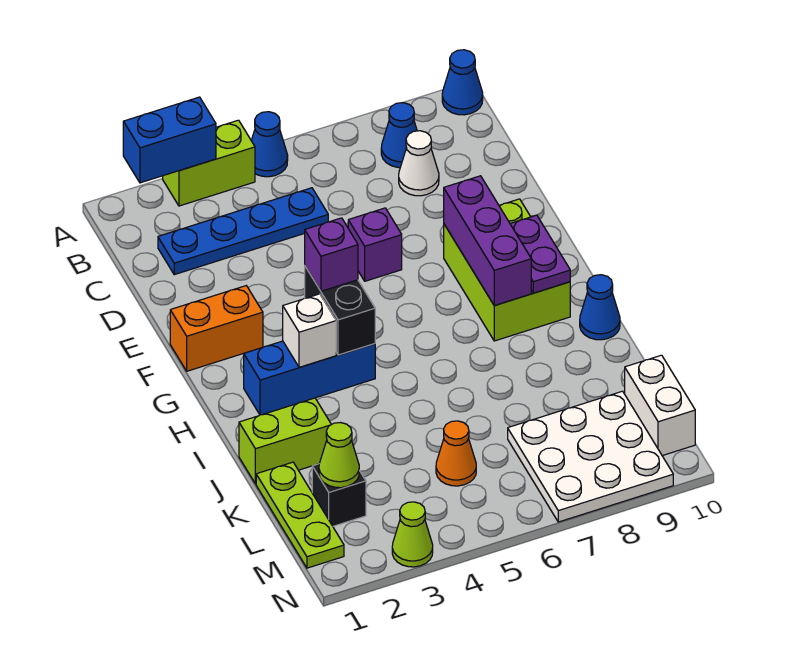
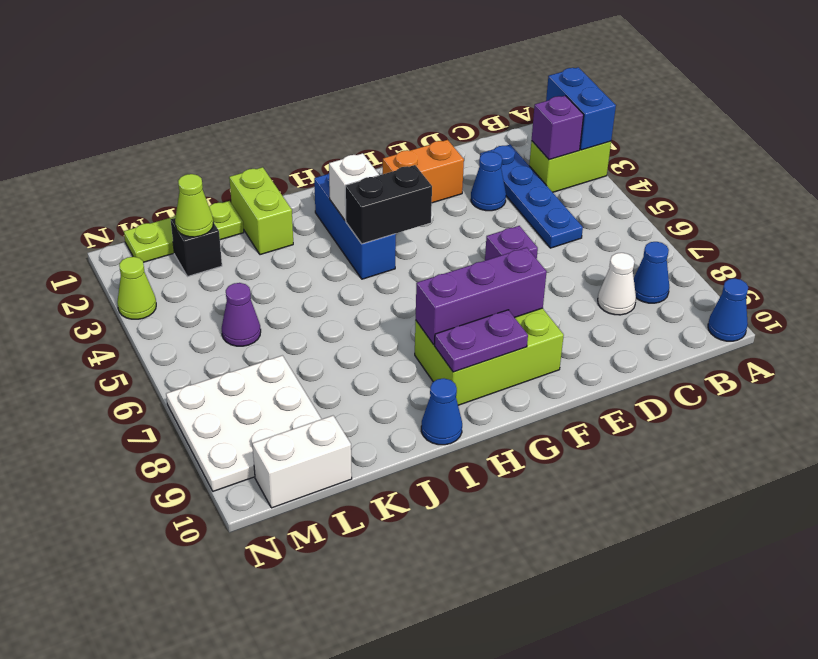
lime brick A3:A4 level 1 -> lime brick A3:B3 level 1
blue cone A5 level 1 -> blue cone D3 level 1
orange brick F1:F2 level 1 -> orange brick E2:F2 level 1
purple brick G4 level 3 -> purple brick B3 level 2
orange cone L5 level 1 -> purple cone L5 level 1

